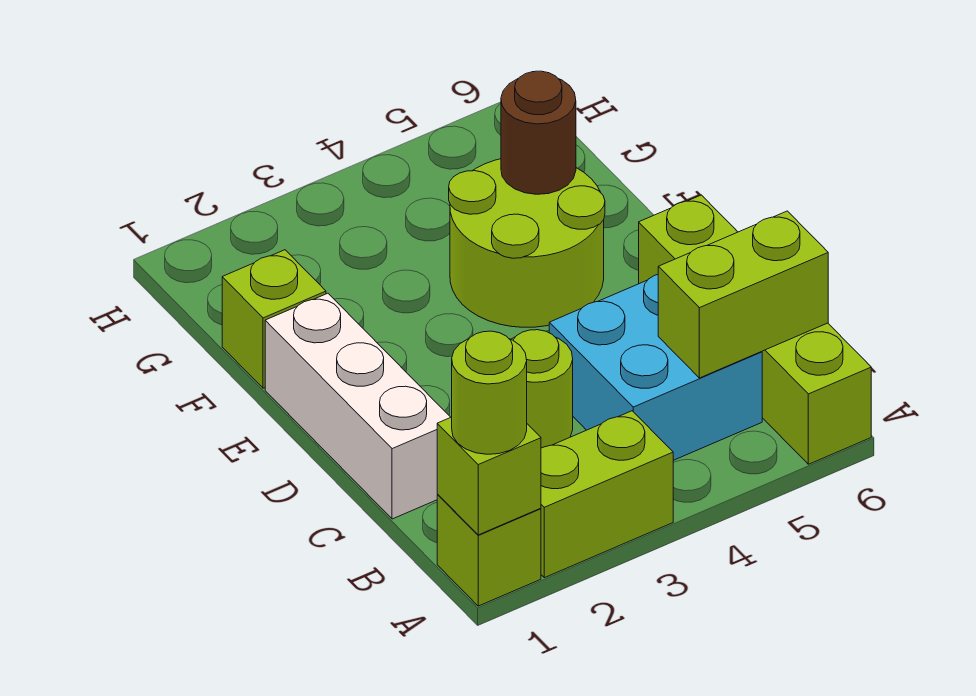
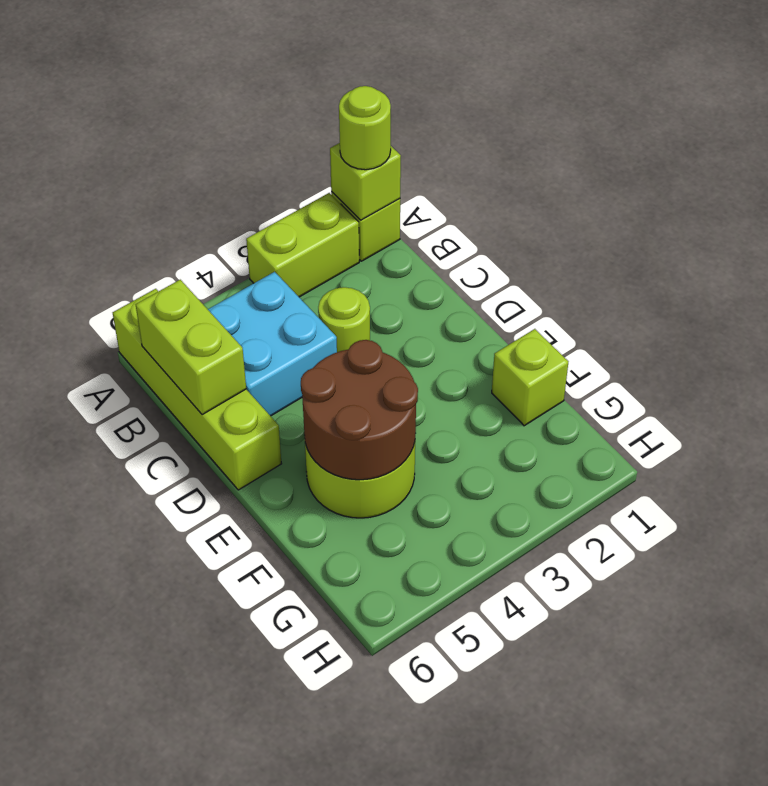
lime brick B5:B6 level 2 -> lime brick B6:C6 level 2
white brick C1:E1 level 1 -> none
brown round brick F5 level 2 -> brown round brick E4:F5 level 2

